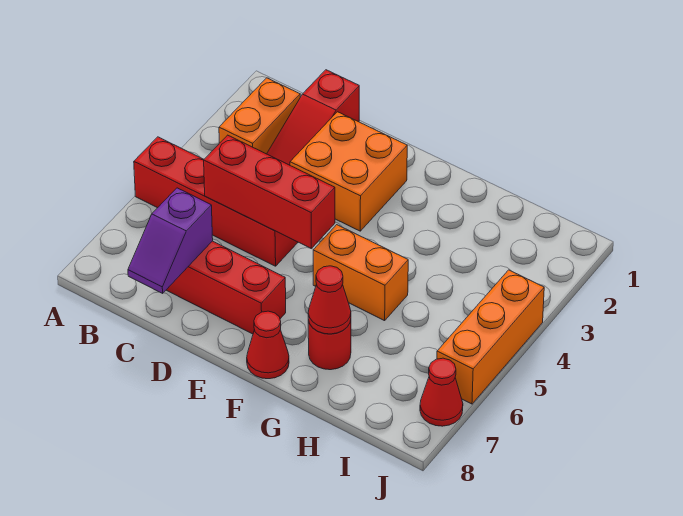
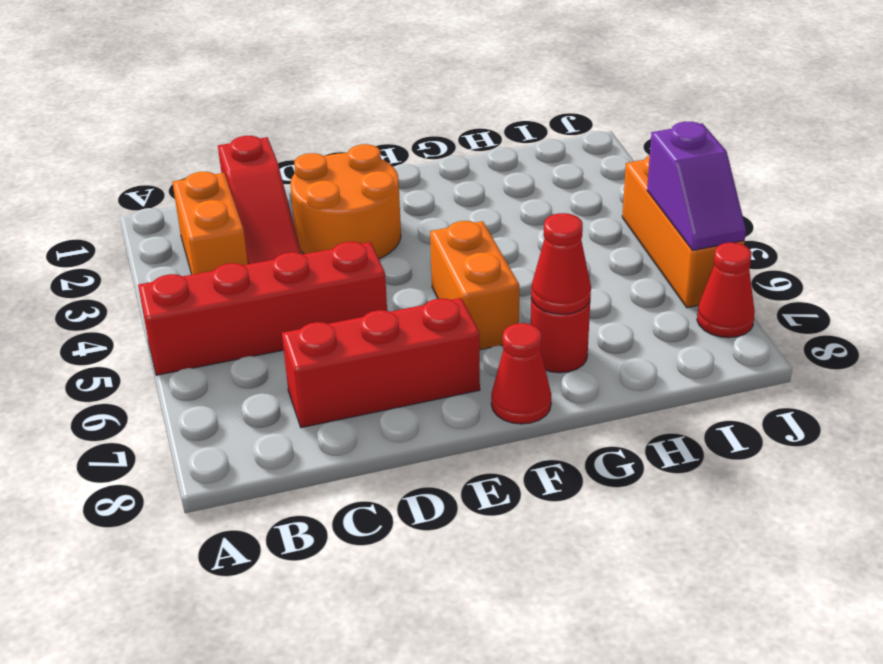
red brick C5:E5 level 2 -> none
purple slope C7:C8 level 2 top 7 -> purple slope J5:J6 level 2 top 5
orange brick D2:E3 level 1 -> orange round brick D2:E3 level 1
orange brick F5:G5 level 1 -> orange brick F5:F6 level 1

